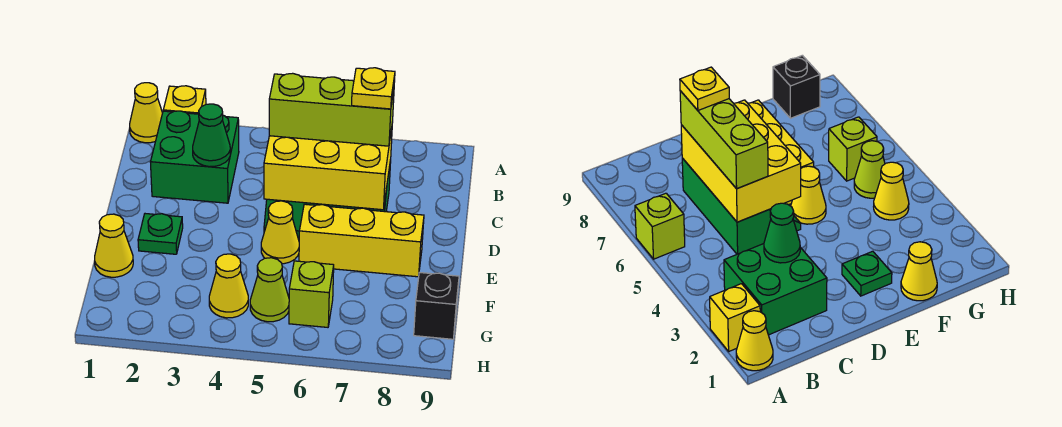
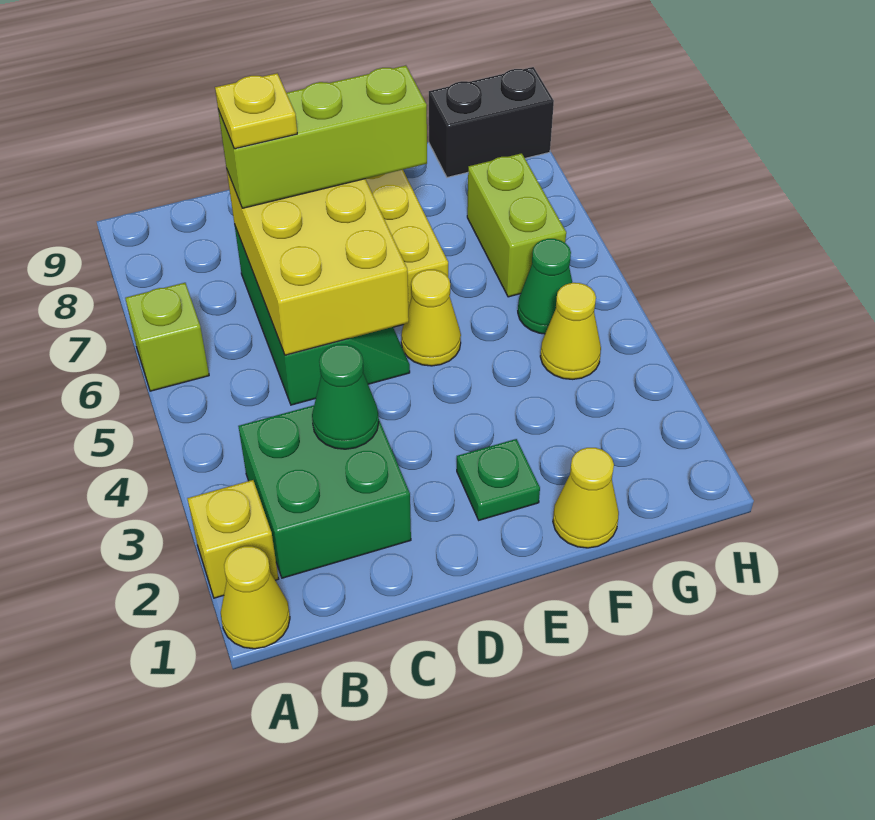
lime brick C5:C7 level 3 -> lime brick C7:E7 level 3
lime cone G5 level 1 -> green cone G5 level 1
lime brick G6 level 1 -> lime brick G6:G7 level 1
black brick G9 level 1 -> black brick G9:H9 level 1

